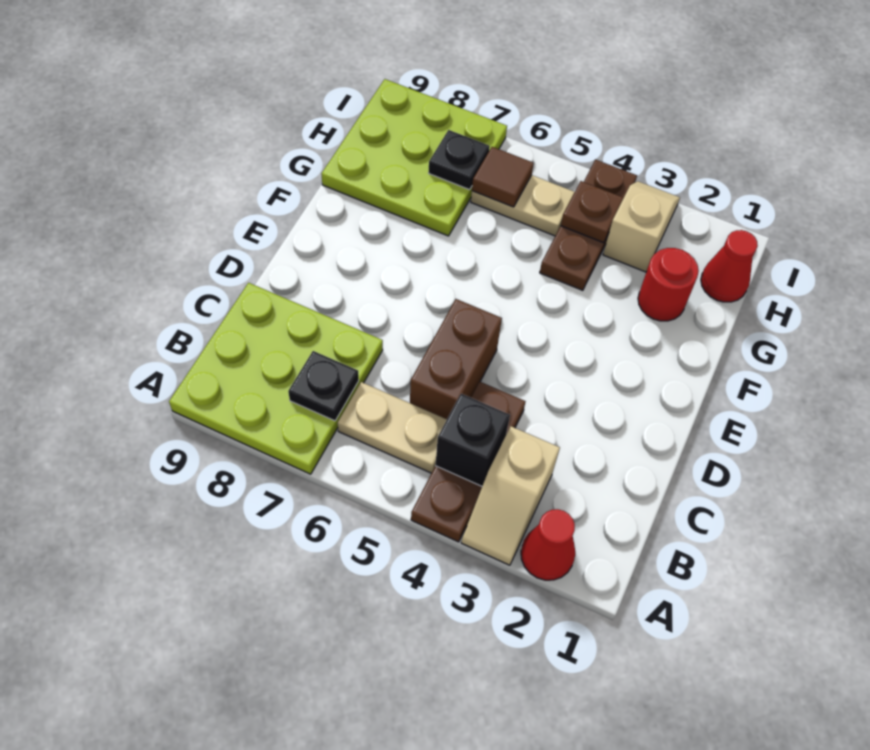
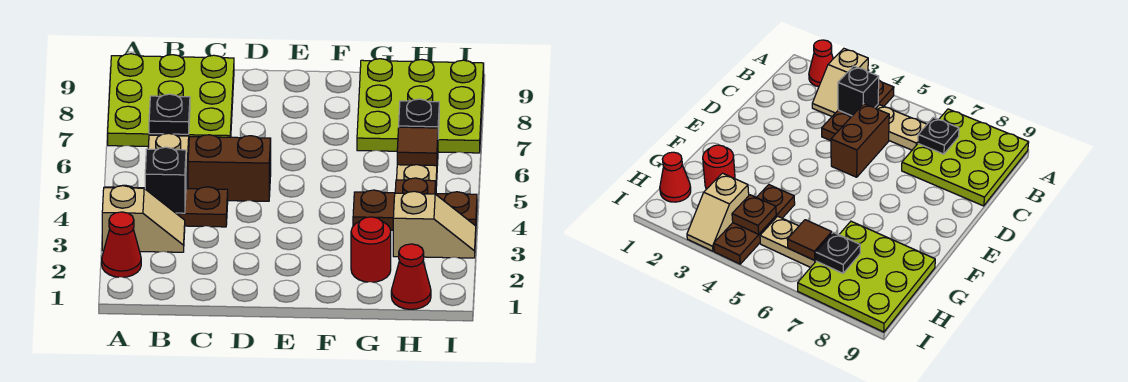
tan slope A3:B3 level 1 top B -> tan slope A3:B3 level 1 top A

